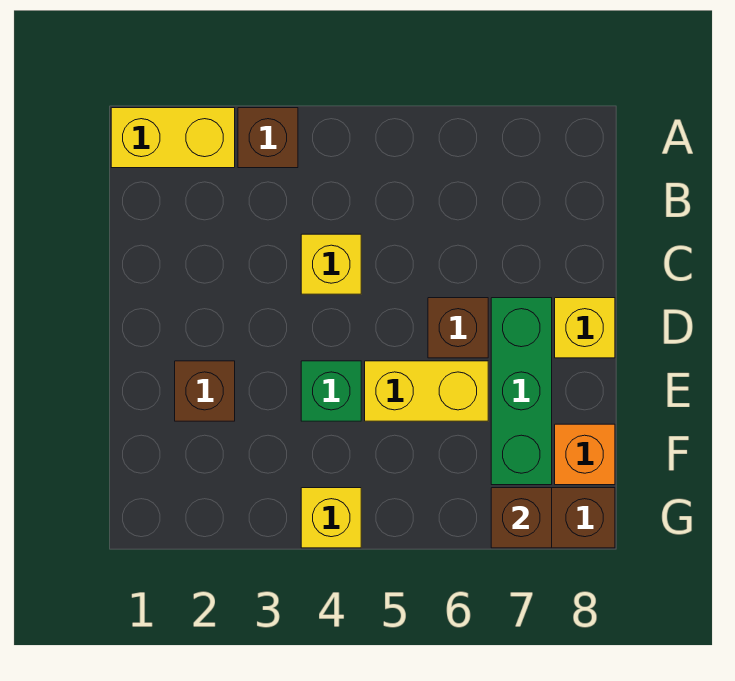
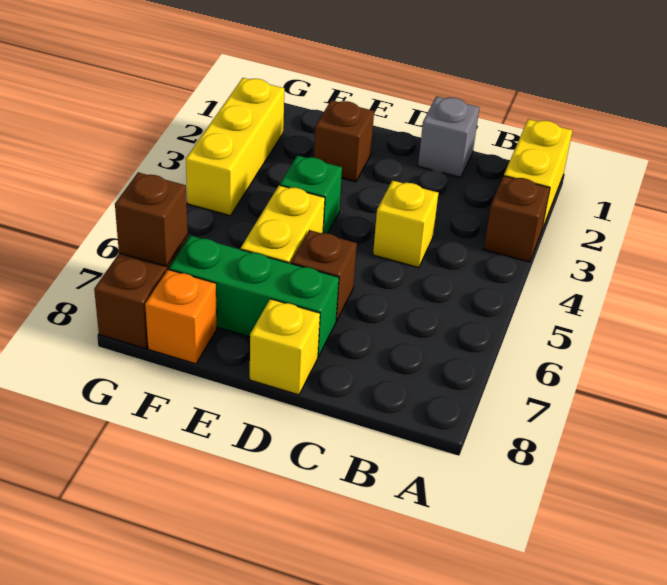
none -> grey brick C1 level 1
yellow brick G4 level 1 -> yellow brick G2:G4 level 1

